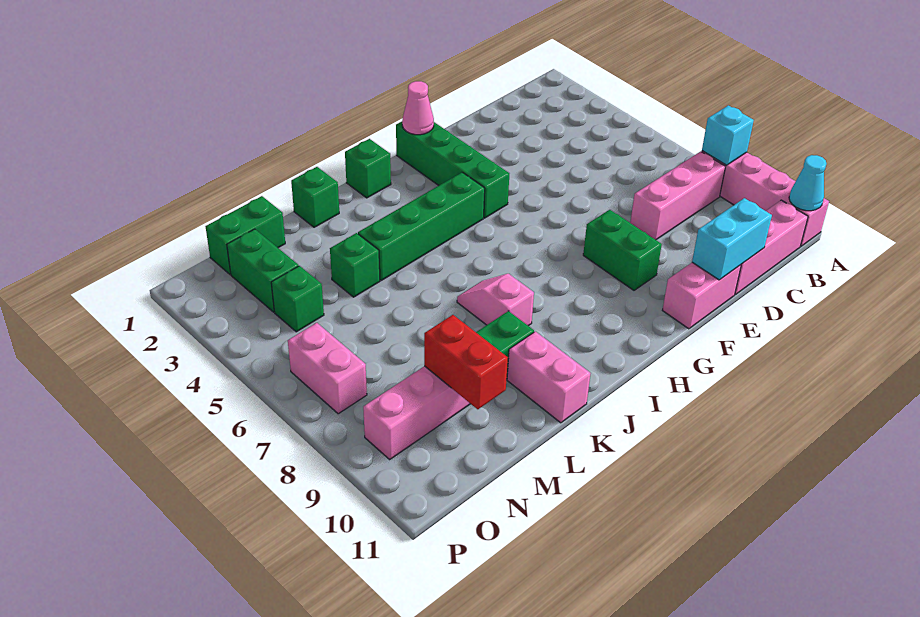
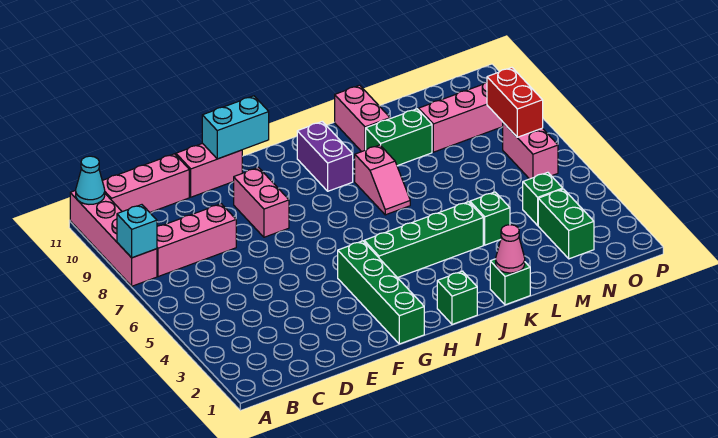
cyan brick D11:E11 level 2 -> cyan brick F11:G11 level 2
green brick F8:F9 level 1 -> pink brick F8:F9 level 1
pink cone G1 level 2 -> pink cone K1 level 2
none -> purple brick I9:I10 level 1
green brick M1:N1 level 1 -> none
red brick M9:M10 level 2 -> red brick O7:O8 level 2

